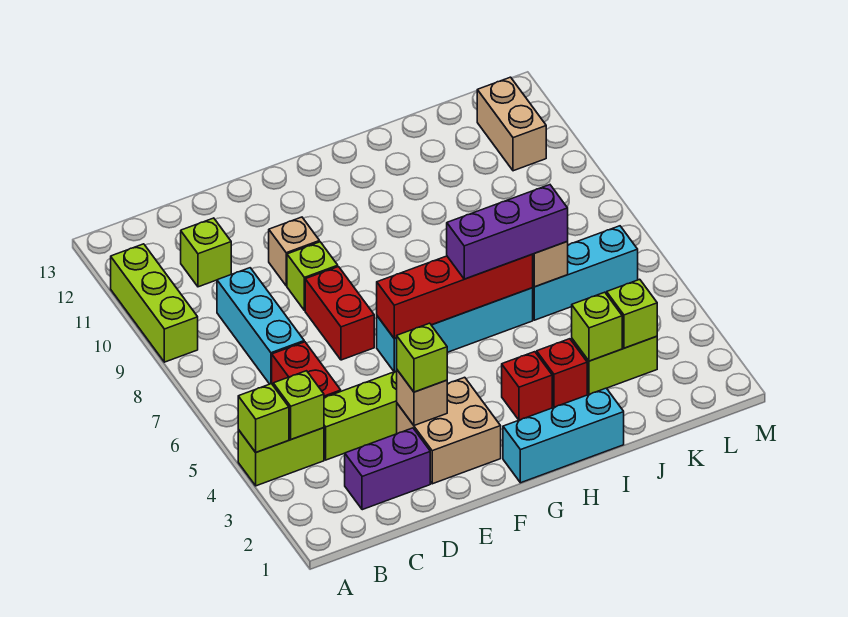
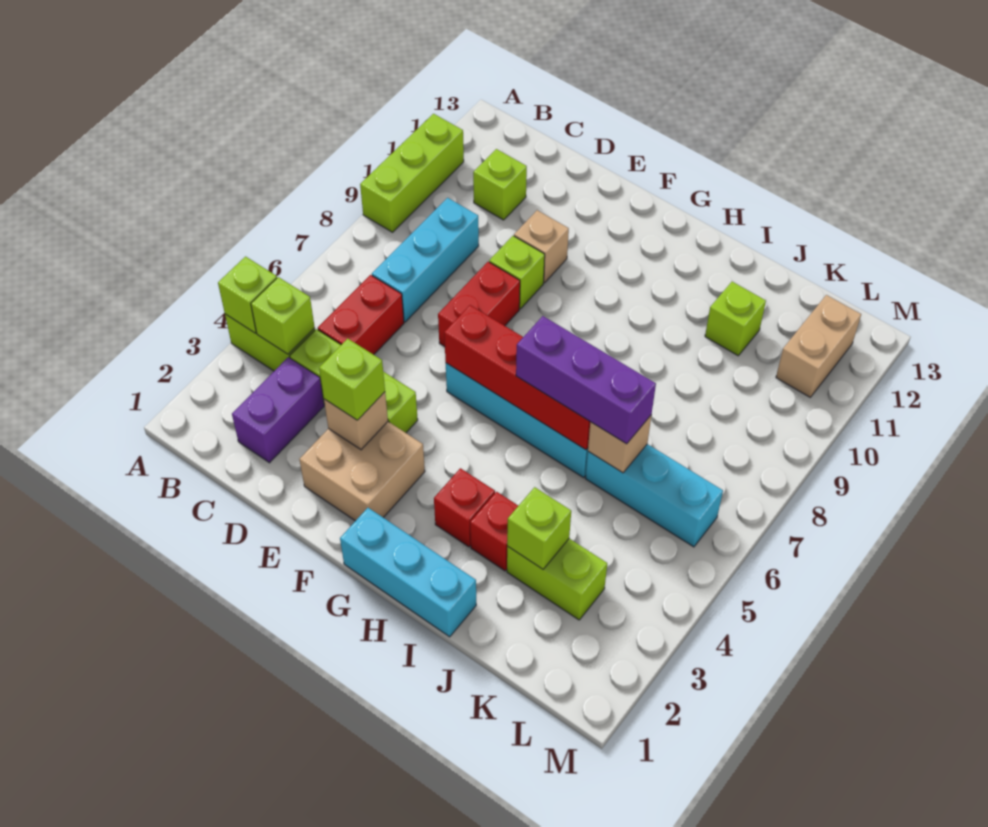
purple brick C2:D2 level 1 -> purple brick C2:C3 level 1
lime brick K3 level 2 -> lime brick J11 level 1

